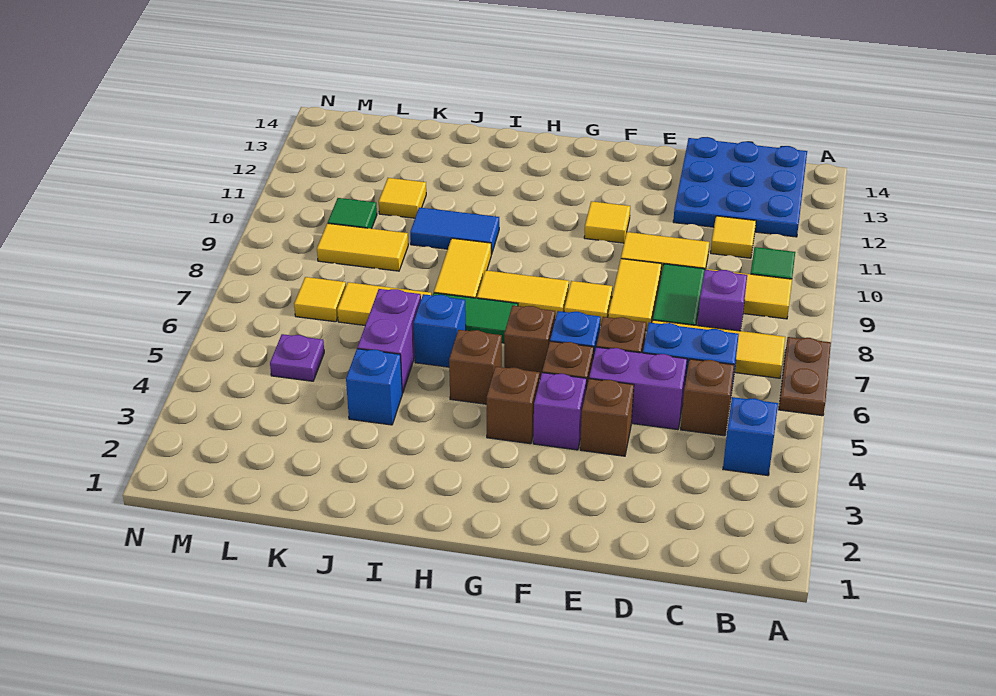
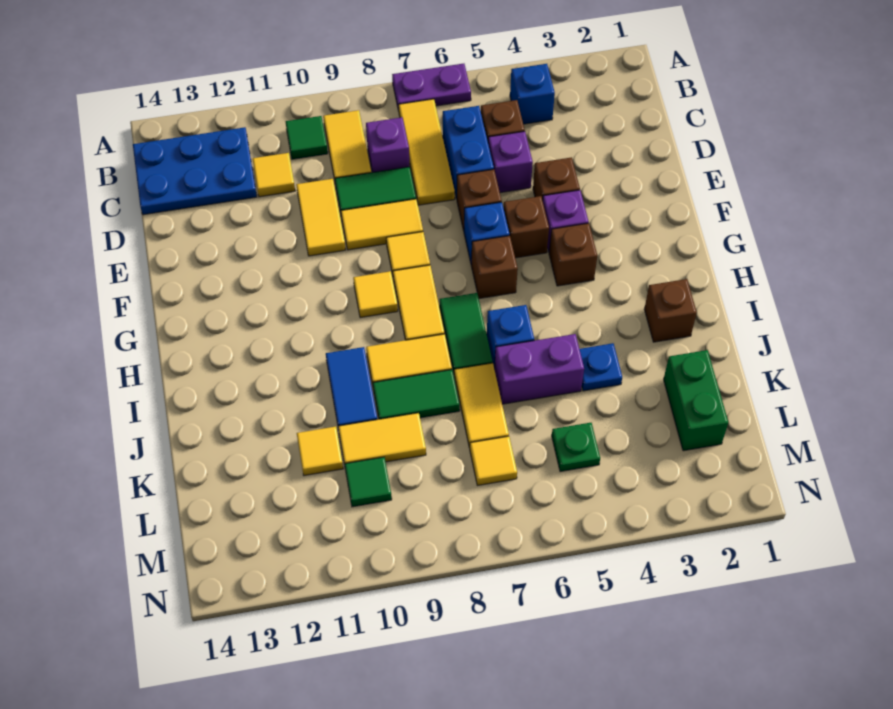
brown plate A6:A7 level 1 -> purple plate A6:A7 level 1
blue plate B12:D14 level 1 -> blue plate B12:C14 level 1
purple brick D5:E5 level 1 -> purple brick D5 level 1
yellow tile F11 level 1 -> yellow tile G9 level 1
brown brick H5 level 1 -> brown brick I2 level 1
blue brick J4 level 1 -> blue plate J4 level 1
none -> green tile J8:J9 level 1
none -> green brick K2:L2 level 1
yellow tile K9:L9 level 1 -> yellow tile K9:K10 level 1
purple plate L5 level 1 -> green plate L5 level 1

